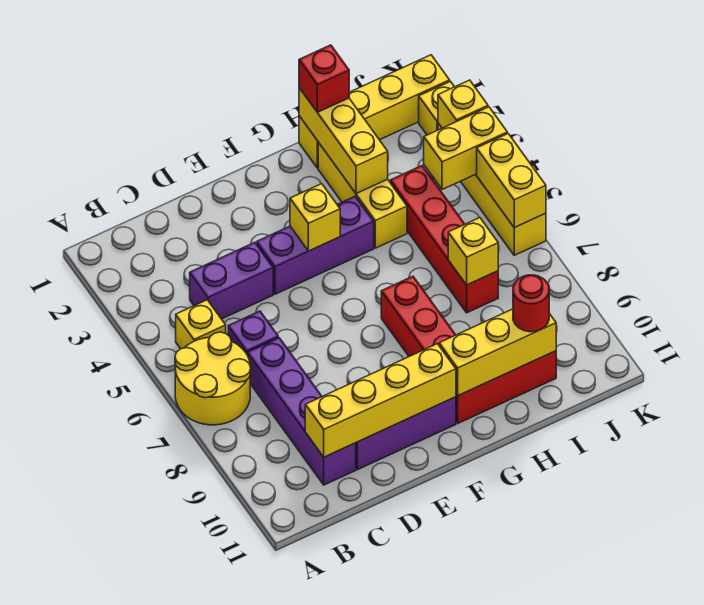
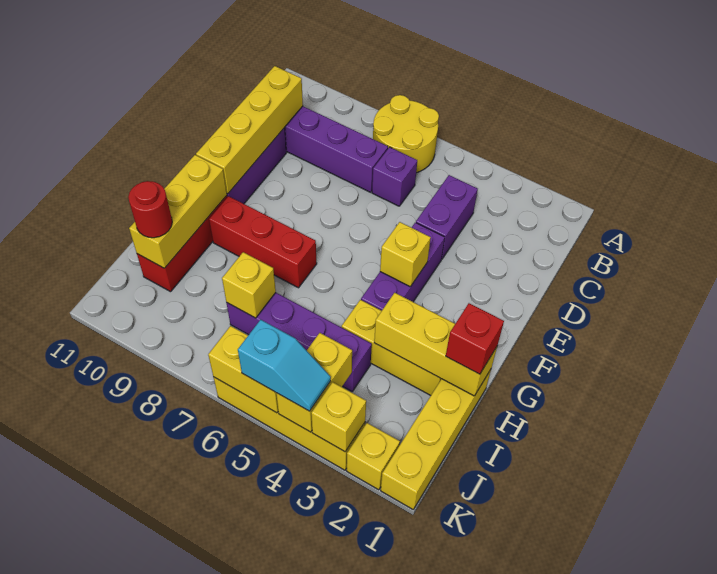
yellow brick B5 level 1 -> none
red brick I4:I7 level 1 -> purple brick I4:I7 level 1
none -> cyan slope K4:K5 level 3 top 5

